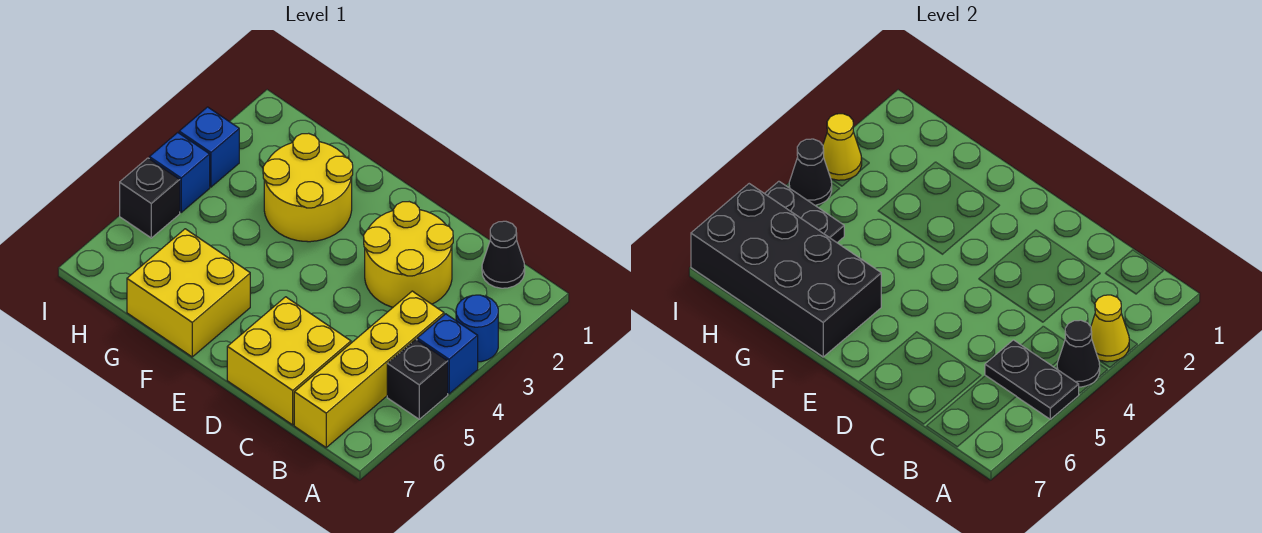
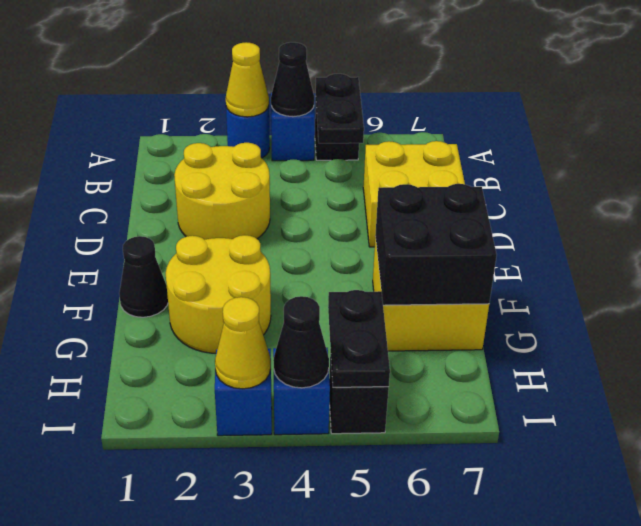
black cone B1 level 1 -> black cone F1 level 1
yellow brick B4:B7 level 1 -> none
black brick F6:I7 level 2 -> black brick F6:G7 level 2

